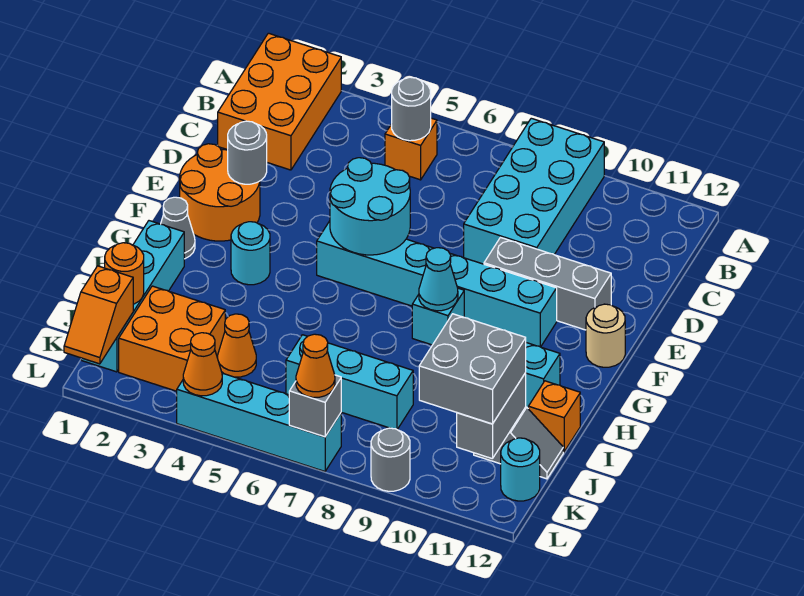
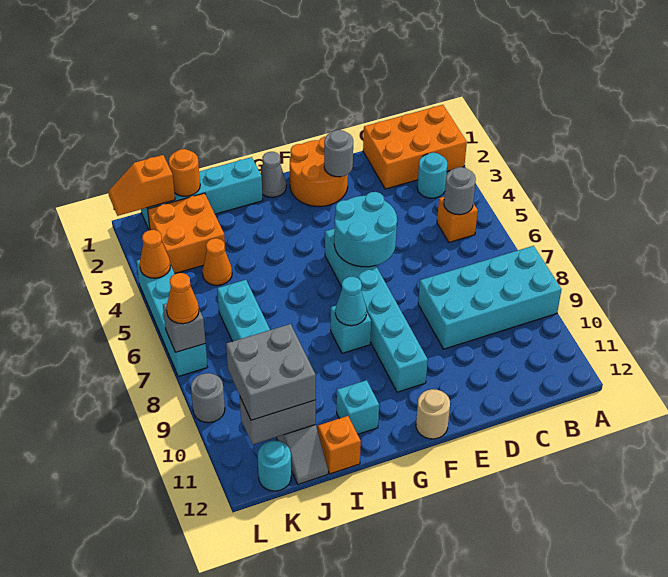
grey brick E9:E11 level 1 -> none
cyan round brick G3 level 1 -> cyan round brick B3 level 1

